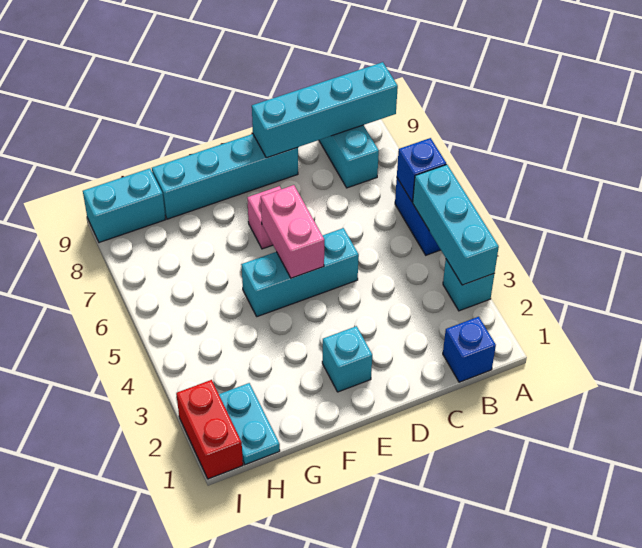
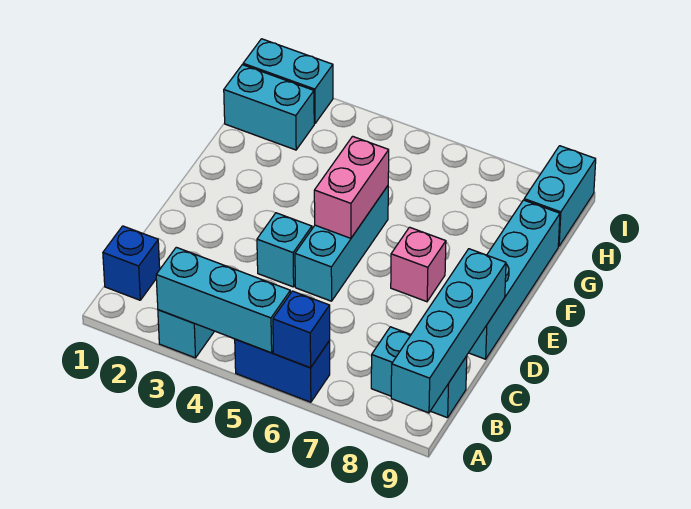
cyan brick E2 level 1 -> cyan brick D4 level 1
pink brick E5:E6 level 2 -> pink brick E5:F5 level 2
cyan plate H1:H2 level 1 -> cyan brick H1:H2 level 1
red brick I1:I2 level 1 -> cyan brick I1:I2 level 1

